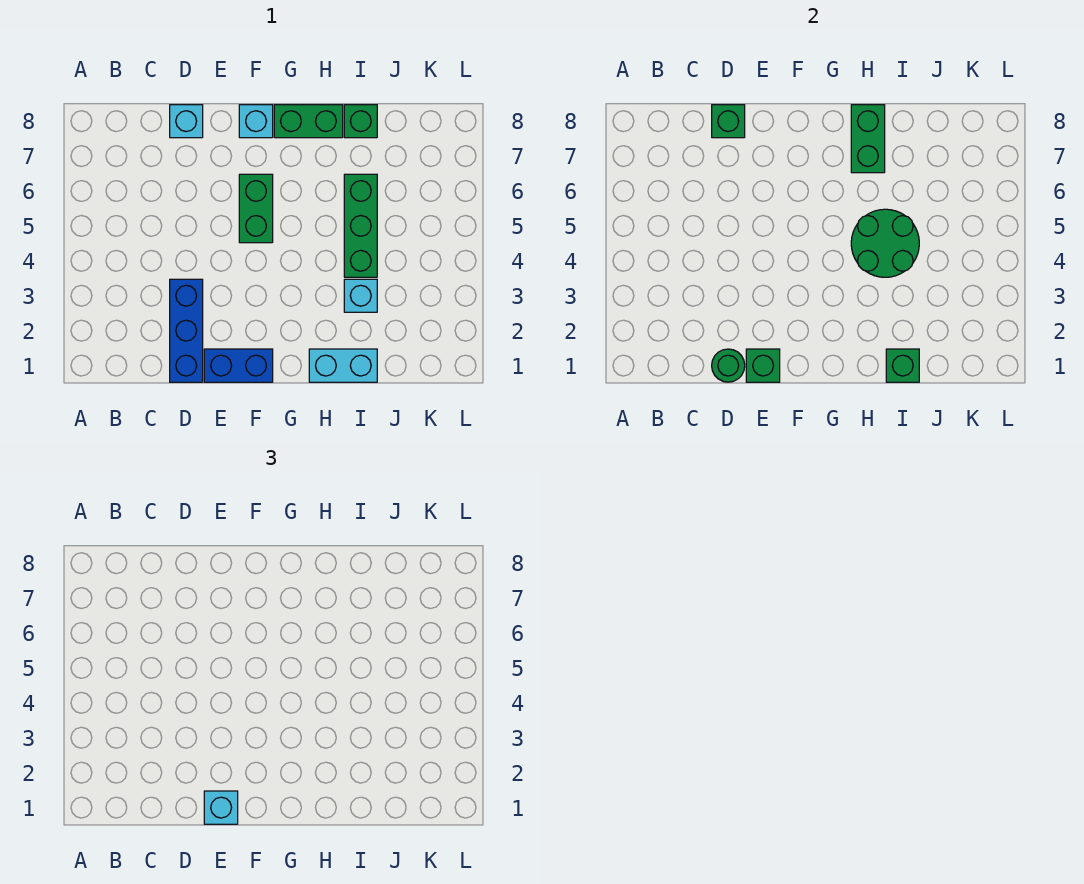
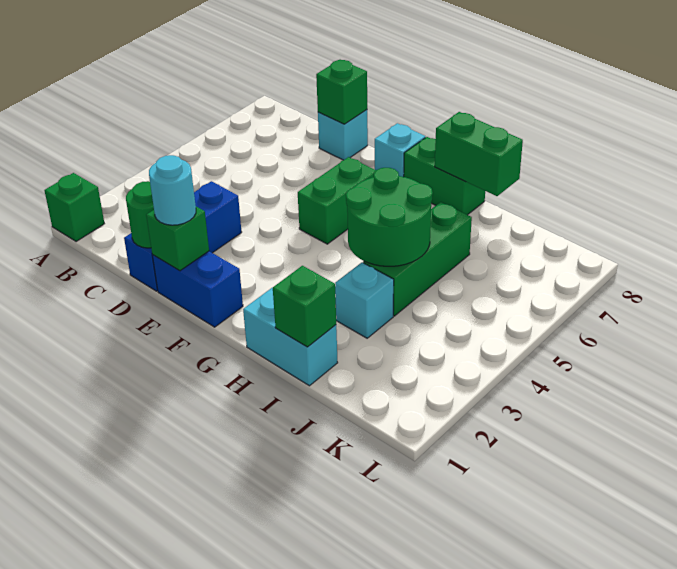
cyan brick E1 level 3 -> cyan round brick E1 level 3
green brick H7:H8 level 2 -> green brick H8:I8 level 2
green brick I8 level 1 -> green brick A1 level 1

